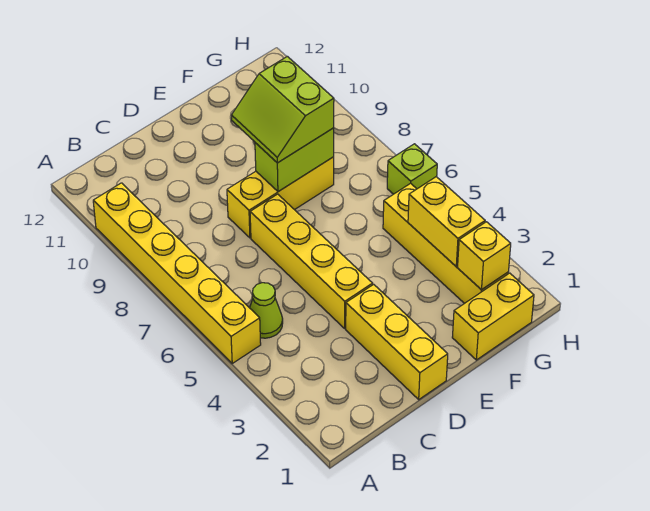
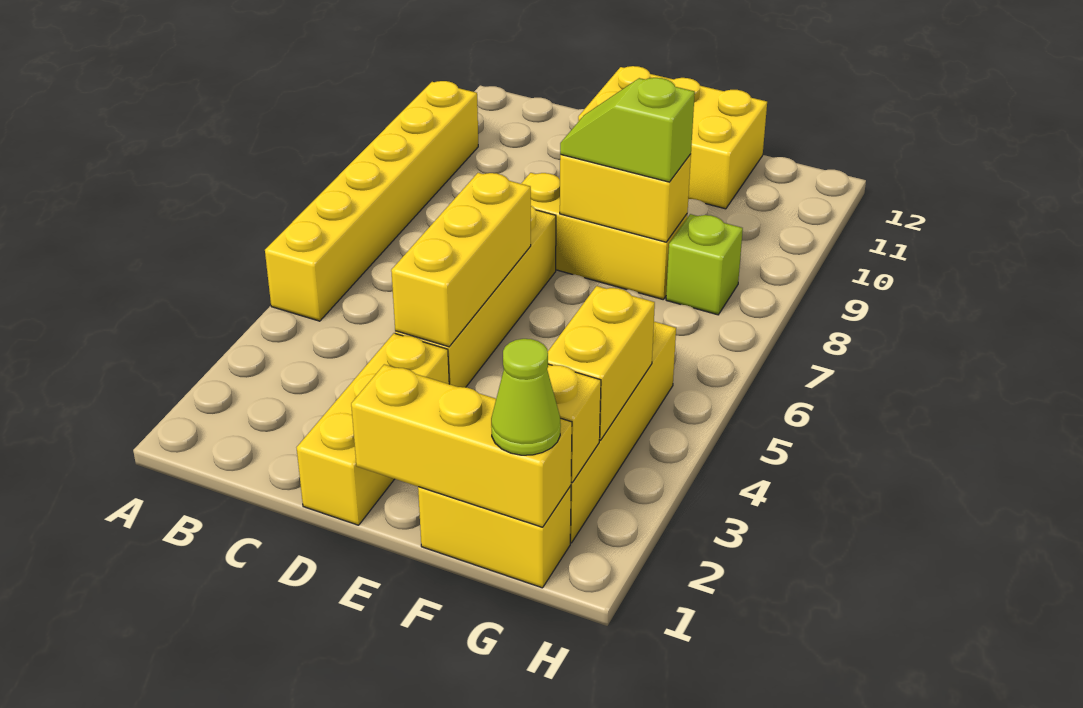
lime cone B5 level 1 -> lime cone G1 level 3
none -> yellow brick D4:D6 level 2
none -> yellow brick D11:F12 level 1
none -> yellow brick E1:G1 level 2
lime brick E8:F8 level 2 -> yellow brick E8:F8 level 2
lime slope E8:F9 level 3 top F -> lime slope E8:F8 level 3 top F
lime brick H6 level 1 -> lime brick G8 level 1

